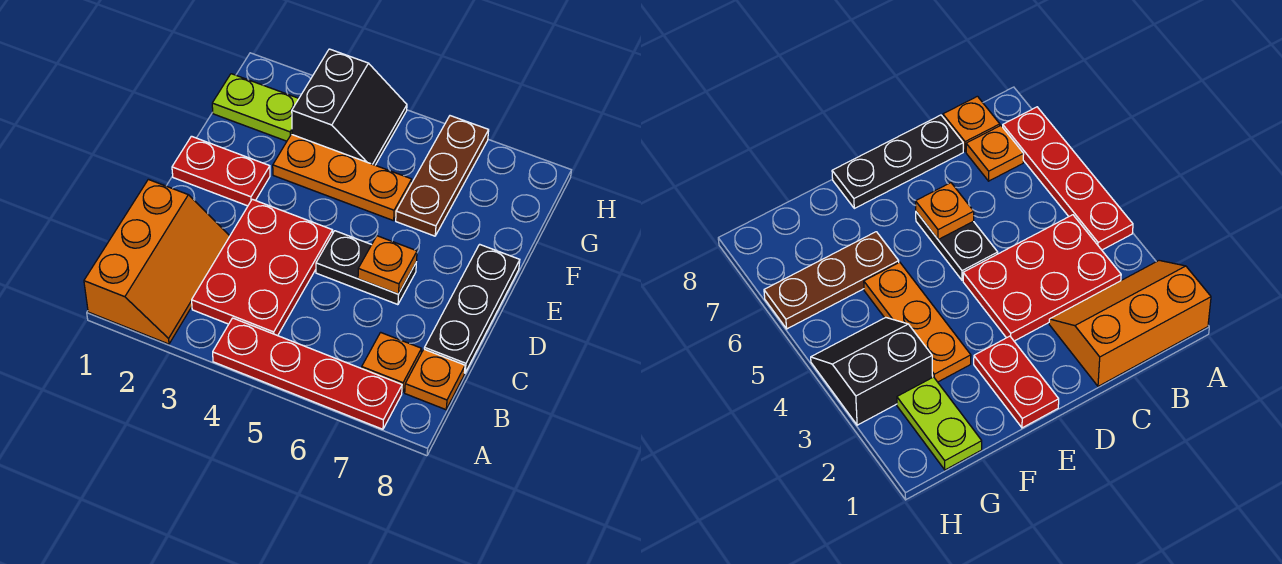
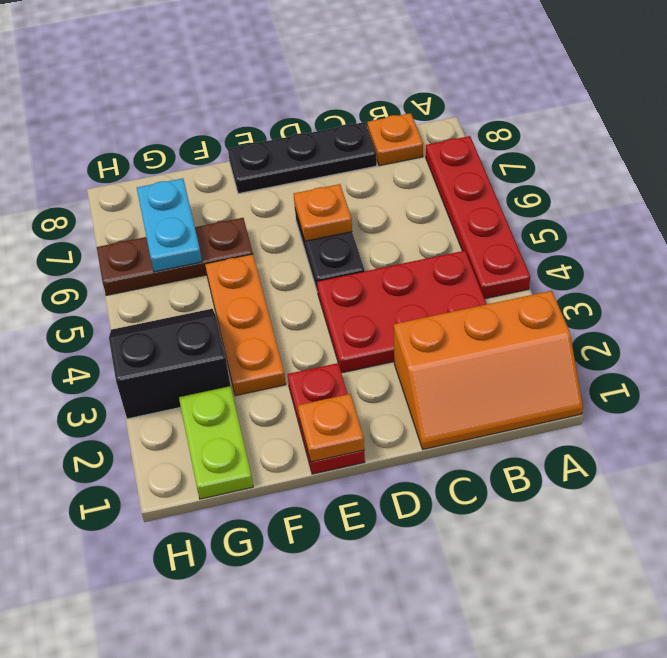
orange slope A1:C2 level 1 top 1 -> orange slope A1:C2 level 1 top 2
orange plate B7 level 1 -> orange plate E1 level 2
none -> cyan plate G6:G7 level 2

